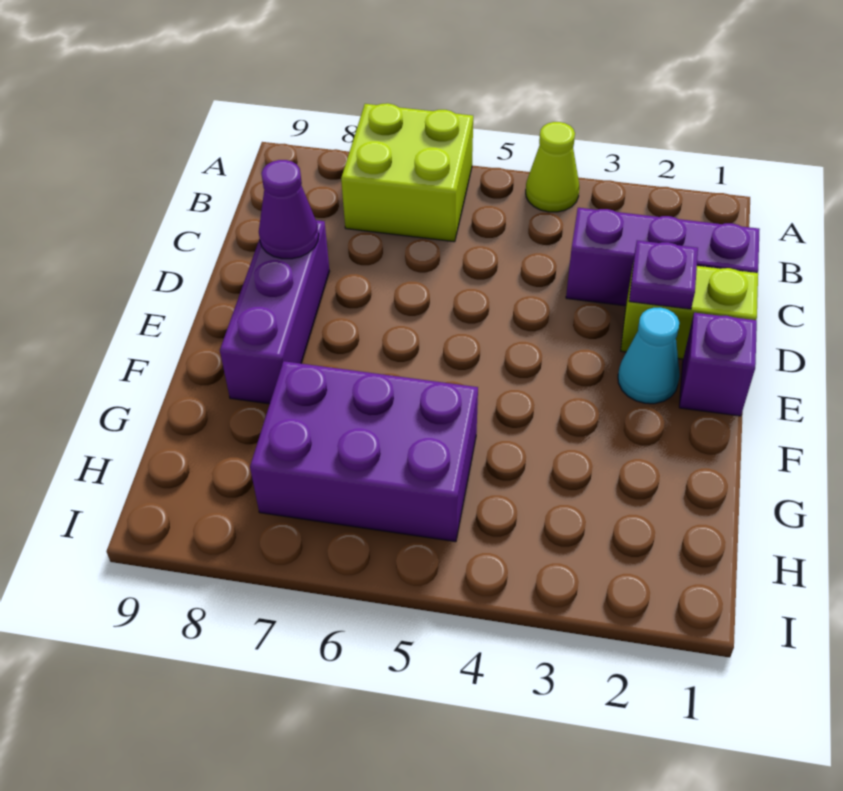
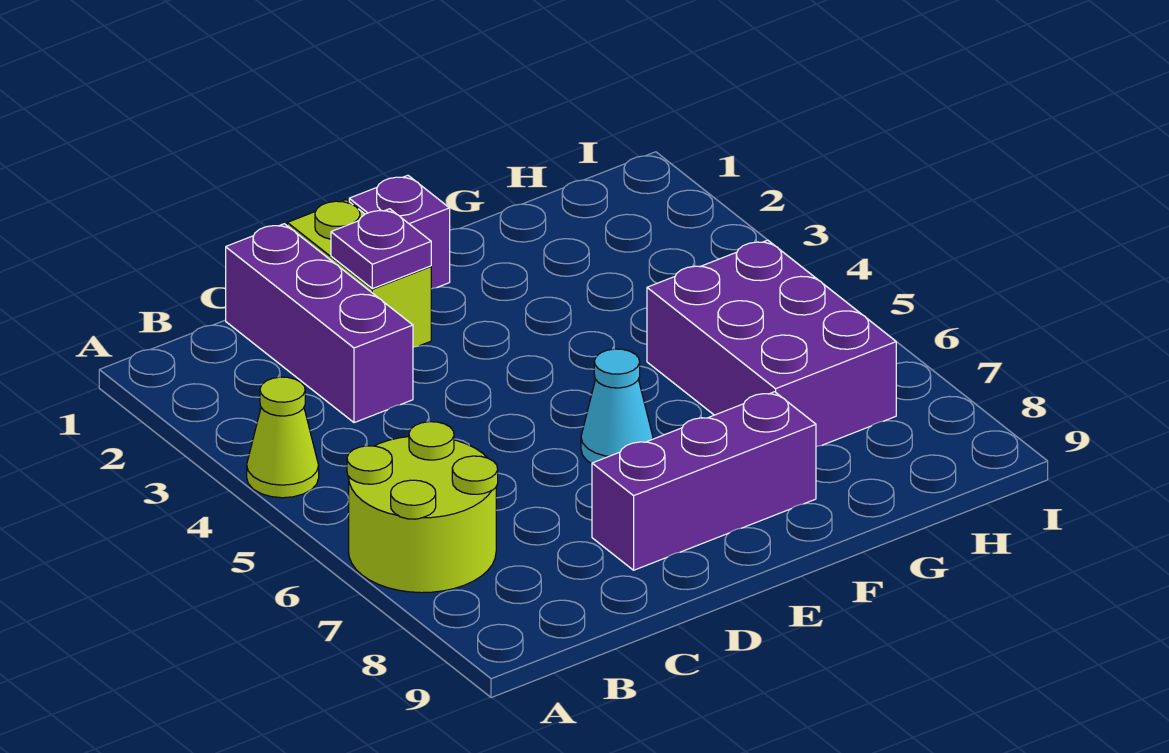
lime brick A6:B7 level 1 -> lime round brick A6:B7 level 1
purple cone D8 level 2 -> none
cyan cone E2 level 1 -> cyan cone E6 level 1

